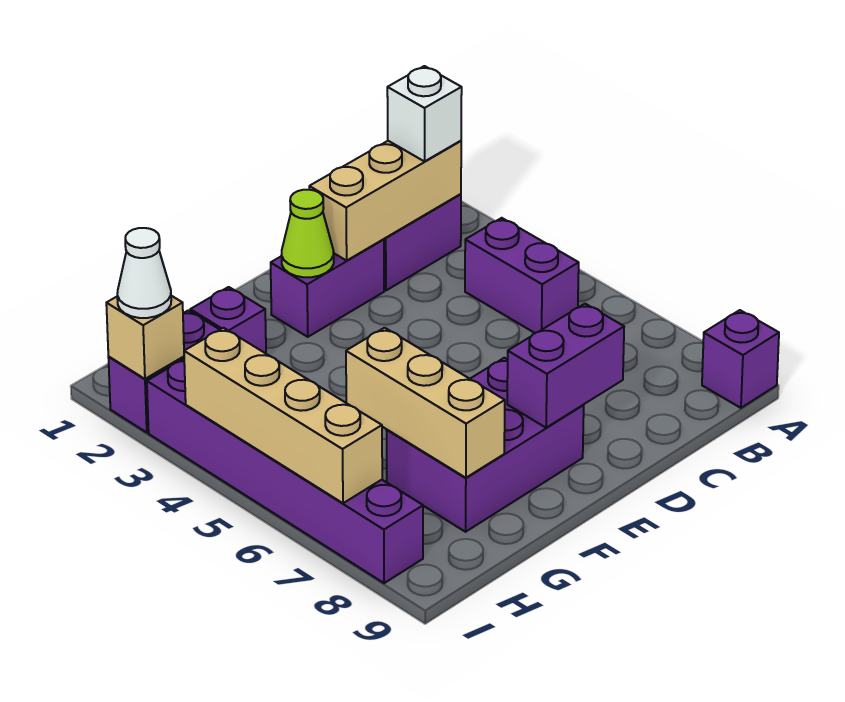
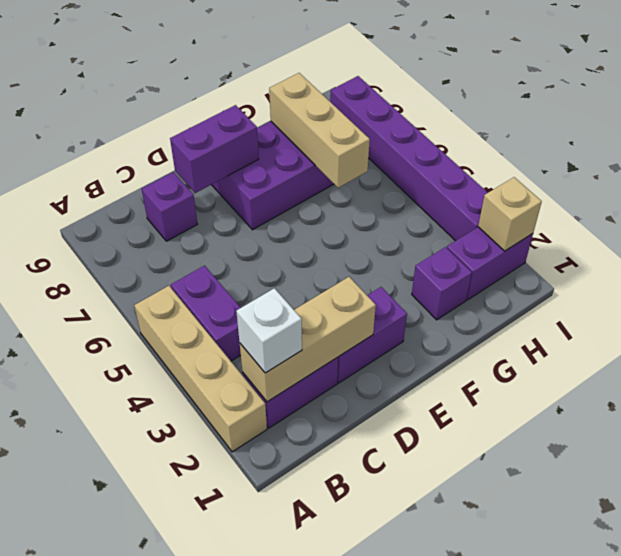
purple brick A9 level 1 -> purple brick C8 level 1
lime cone E2 level 2 -> none
white cone I2 level 3 -> none
tan brick I4:I7 level 2 -> tan brick A2:A5 level 1

